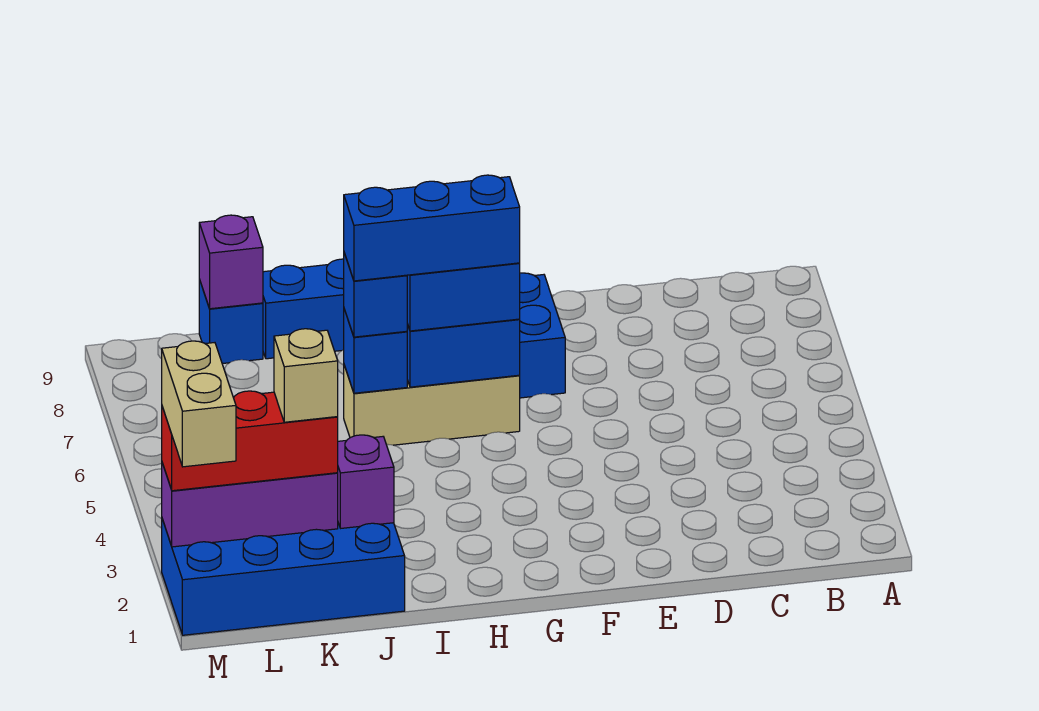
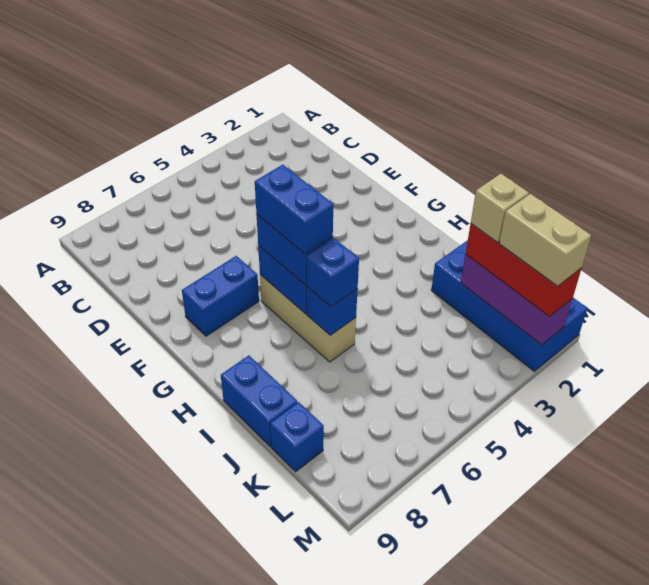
blue brick G6:I6 level 4 -> blue brick G6:H6 level 4
purple brick J2 level 2 -> none
purple brick K9 level 2 -> none
tan brick M1:M2 level 4 -> tan brick L2:M2 level 4

